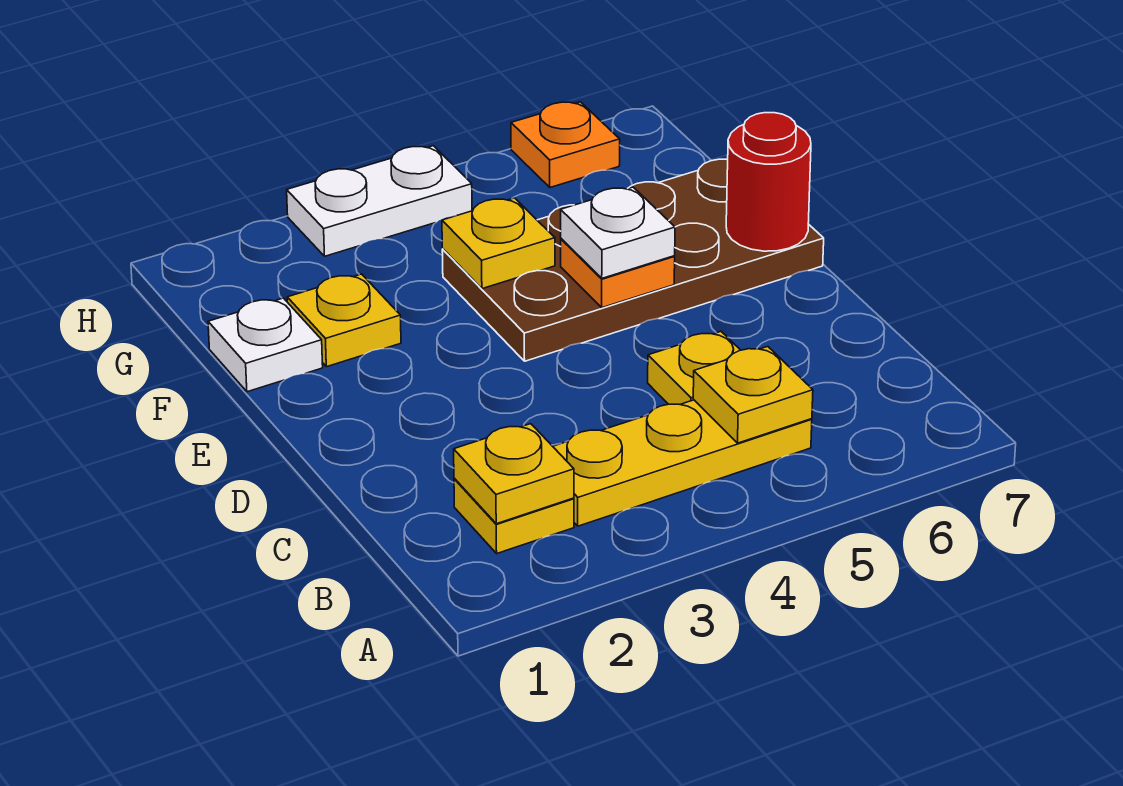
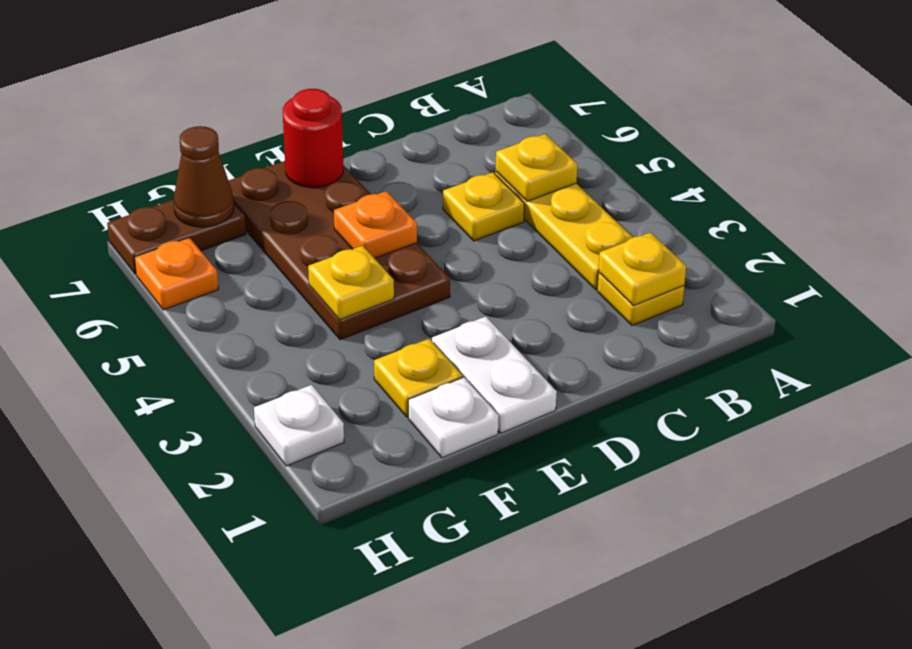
white plate E5 level 3 -> white plate H2 level 1
none -> brown plate G7:H7 level 1
none -> brown cone G7 level 2
white plate H3:H4 level 1 -> white plate E1:E2 level 1

